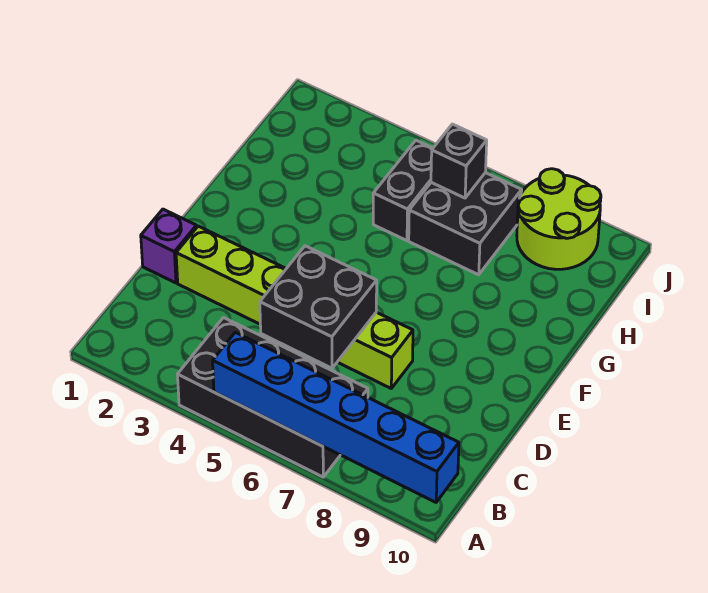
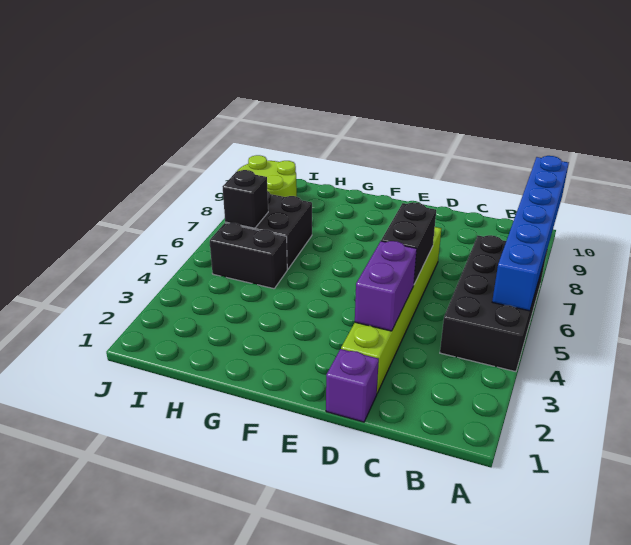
black brick C5:D6 level 2 -> black brick D5:D6 level 2
none -> purple brick D3:D4 level 2

